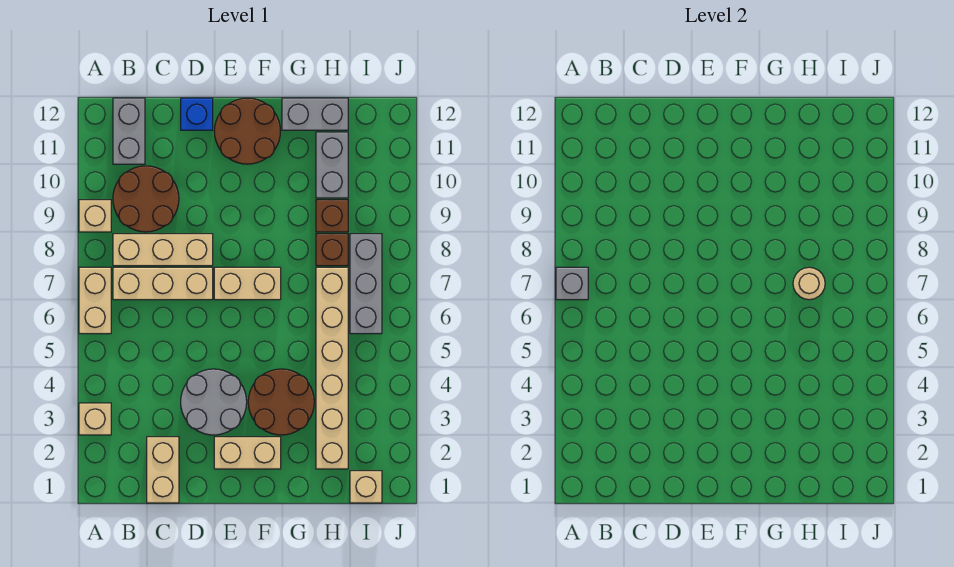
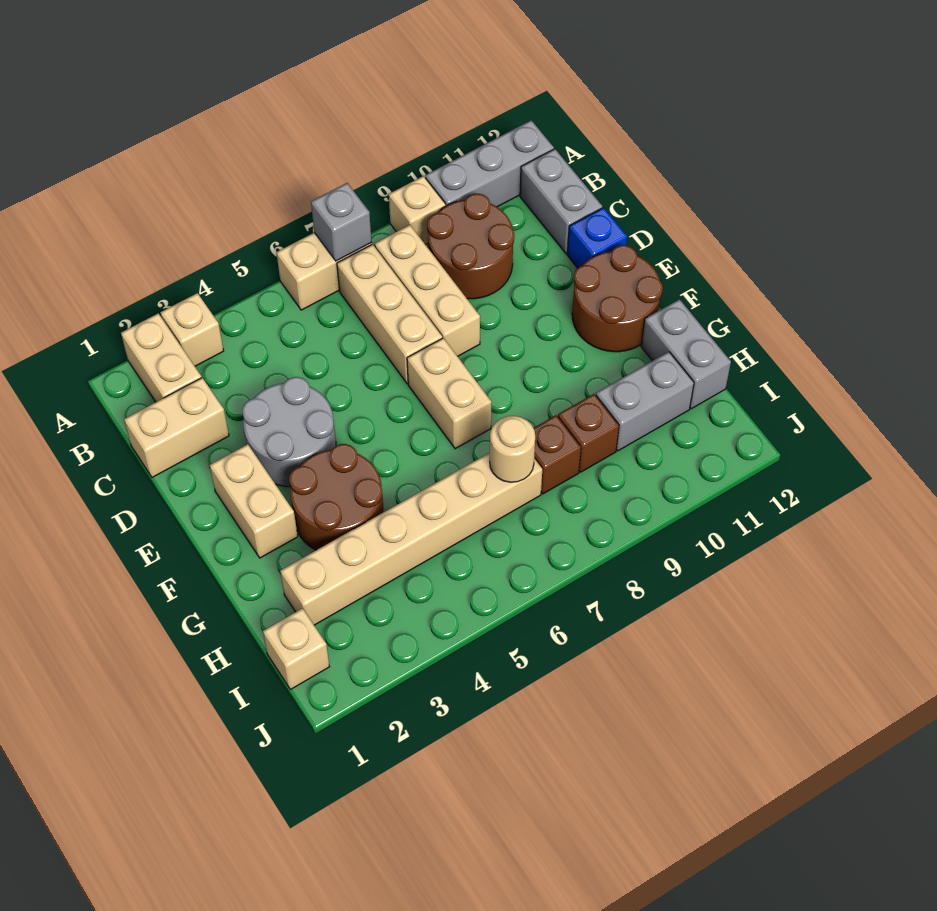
none -> tan brick A2:B2 level 1
grey brick B11:B12 level 1 -> grey brick B12:C12 level 1
grey brick I6:I8 level 1 -> grey brick A10:A12 level 1

